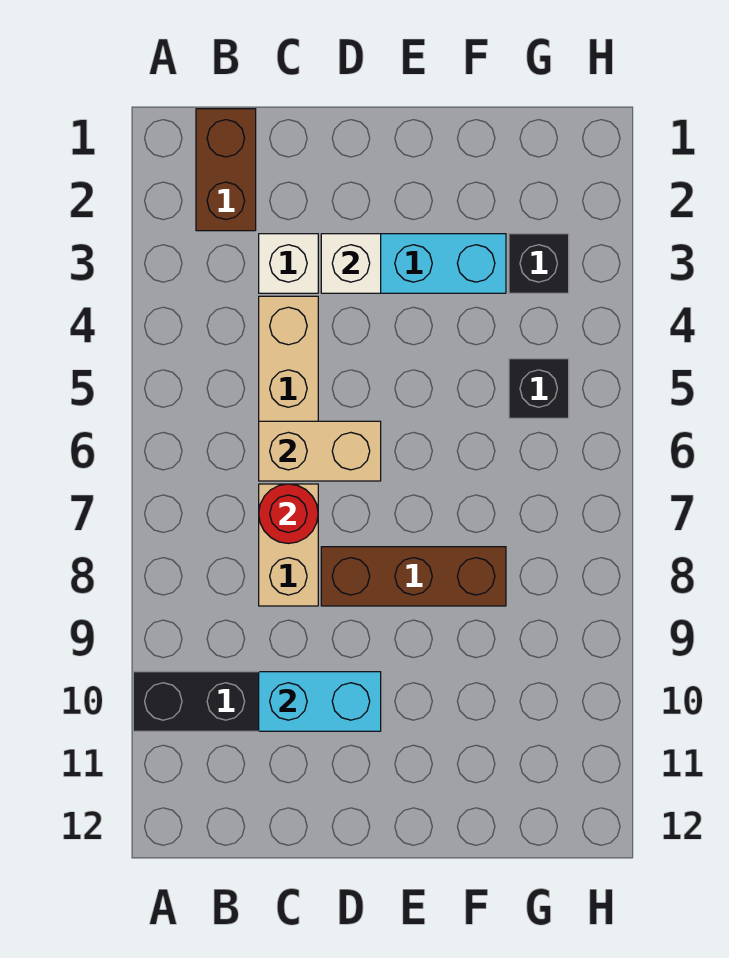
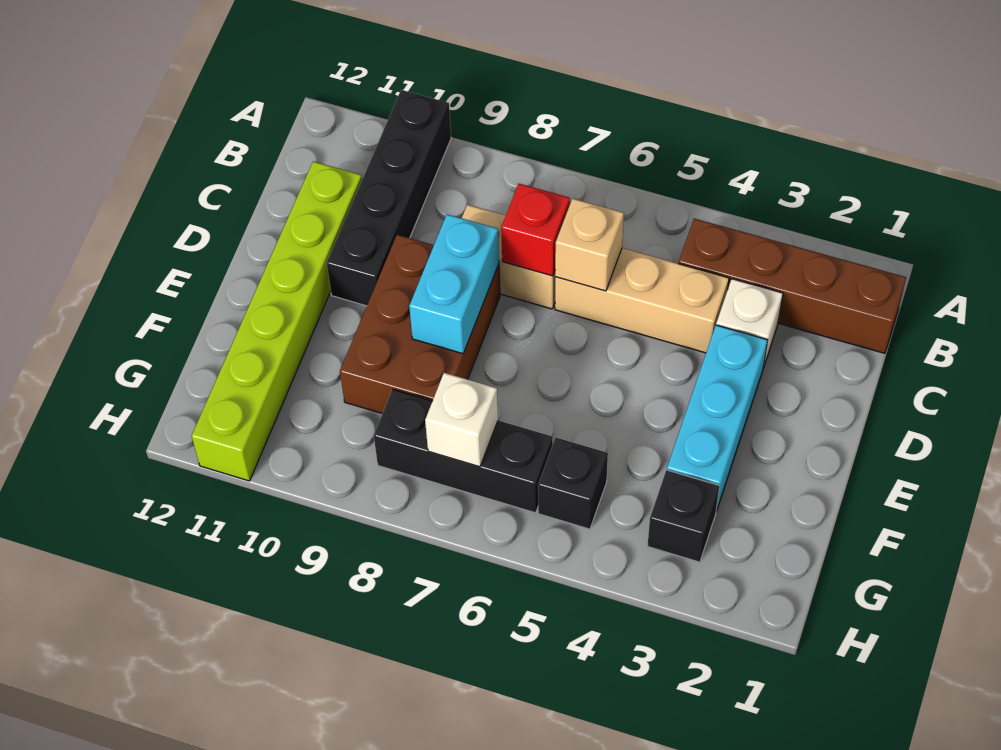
brown brick B1:B2 level 1 -> brown brick B1:B4 level 1
tan brick C6:D6 level 2 -> tan brick C6 level 2
red round brick C7 level 2 -> red brick C7 level 2
cyan brick C10:D10 level 2 -> cyan brick D8:E8 level 2
none -> lime brick C11:H11 level 1
white brick D3 level 2 -> white brick G7 level 2
brown brick D8:F8 level 1 -> brown brick D8:F9 level 1
none -> black brick G6:G8 level 1

